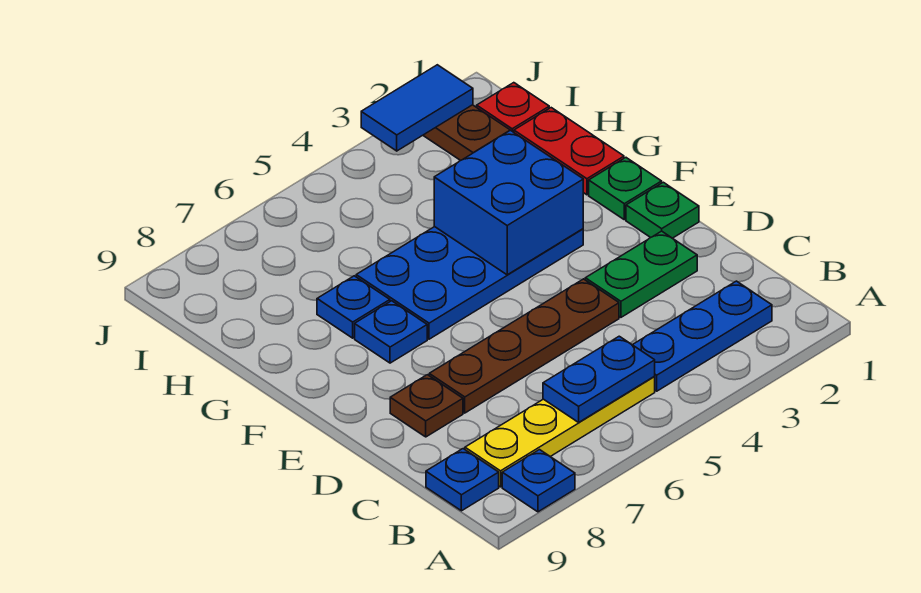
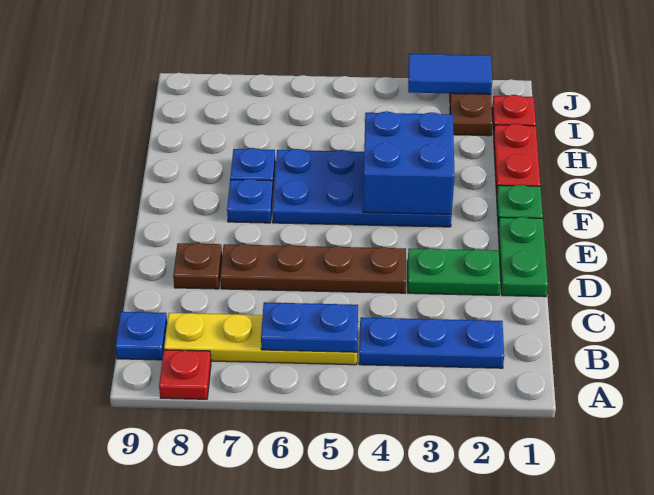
blue plate A8 level 1 -> red plate A8 level 1
green plate E1 level 1 -> green plate D1:E1 level 1

